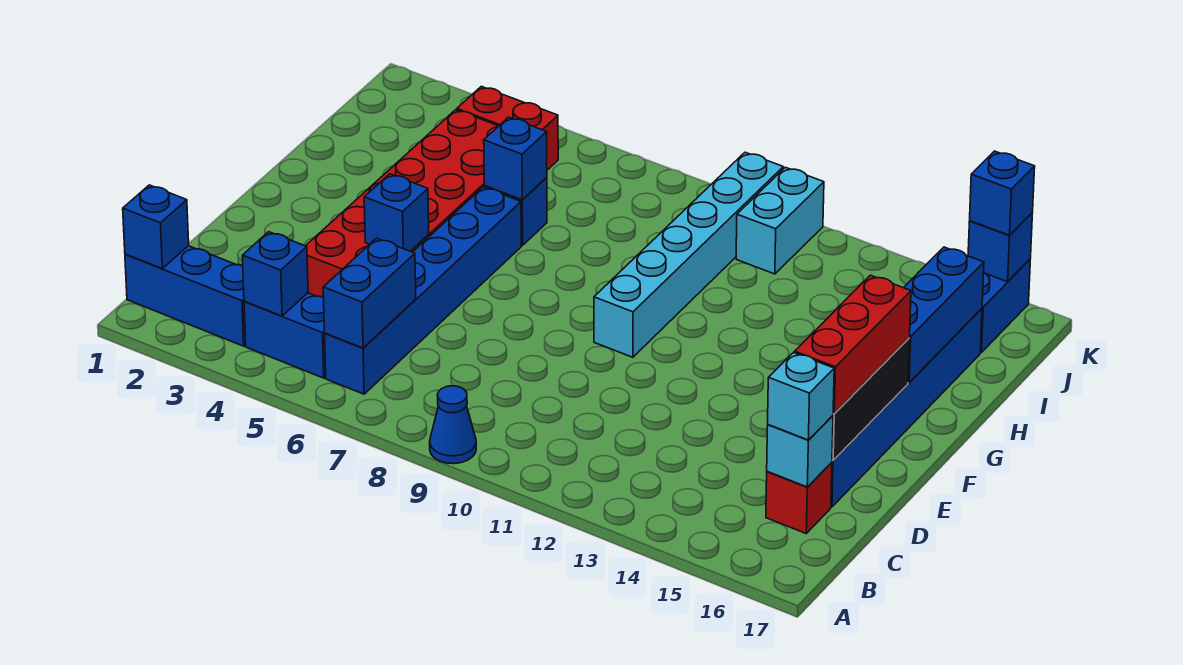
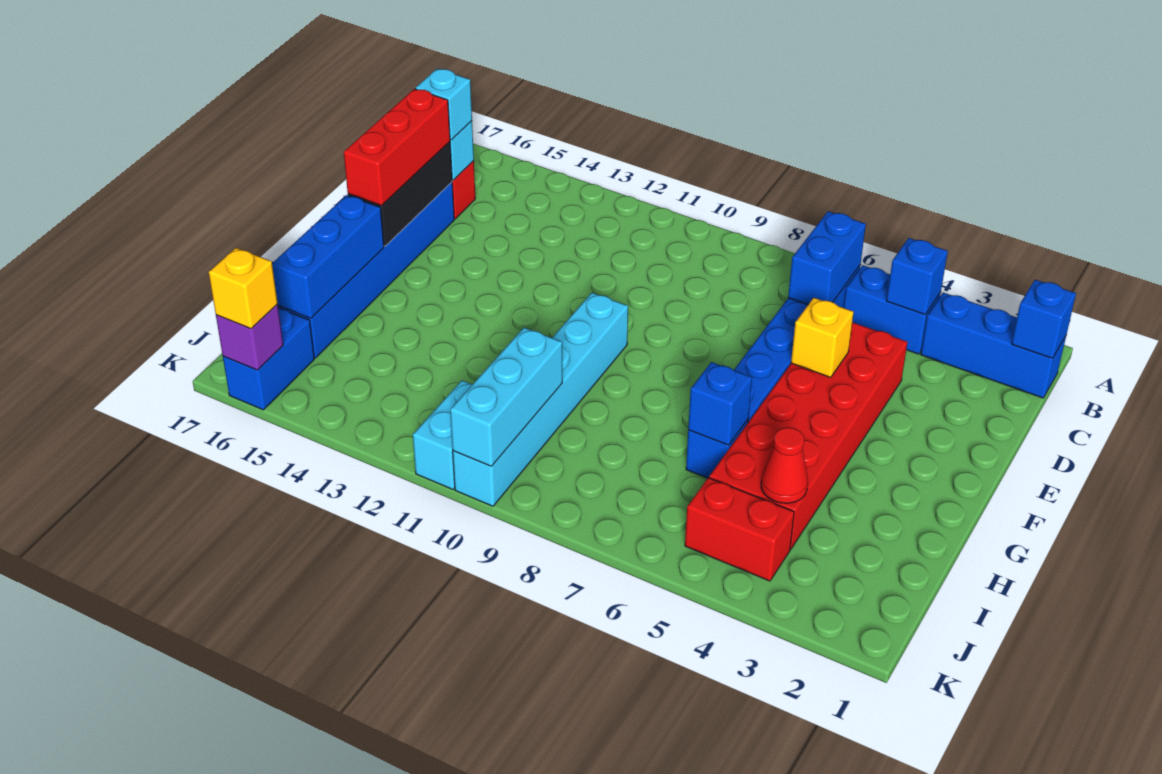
blue cone A9 level 1 -> none
blue brick E5 level 2 -> yellow brick E5 level 2
none -> red cone I4 level 2
none -> cyan brick I10:K10 level 2
blue brick K16 level 2 -> purple brick K16 level 2
blue brick K16 level 3 -> yellow brick K16 level 3

